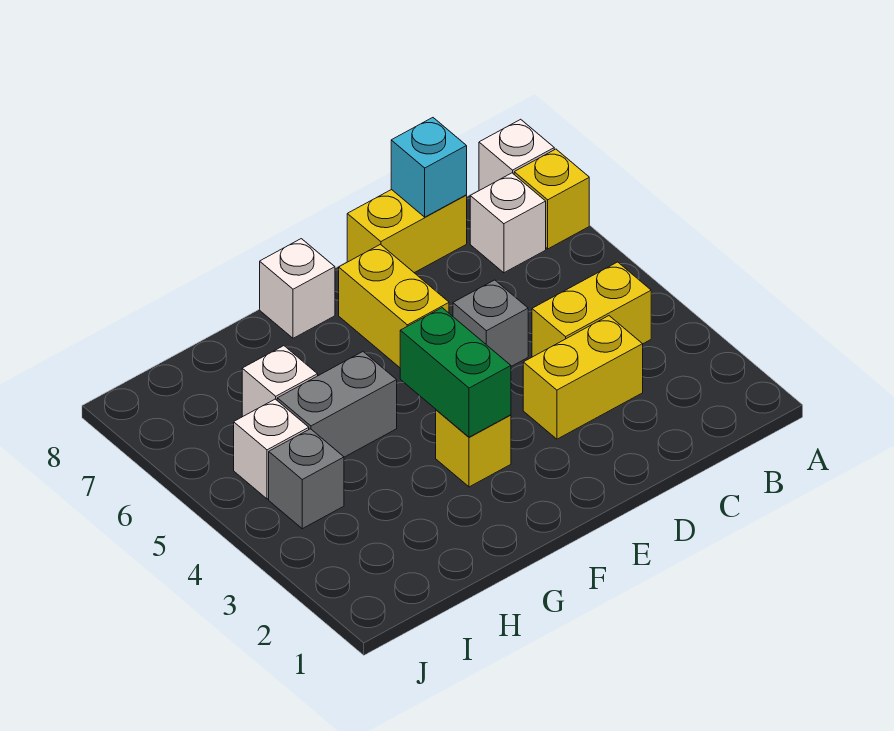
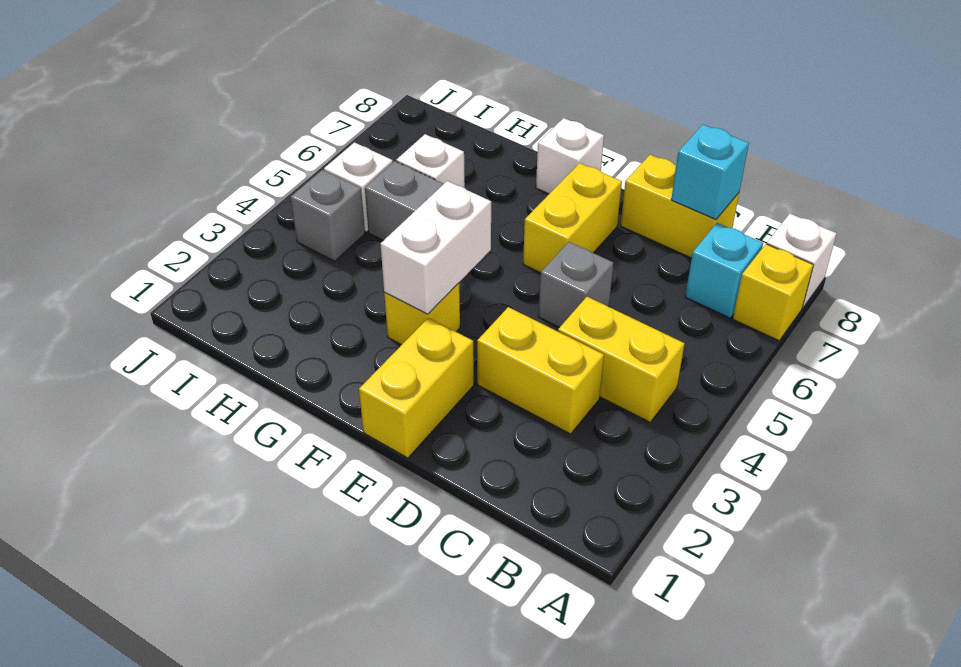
white brick B7 level 1 -> cyan brick B7 level 1
none -> yellow brick E1:E2 level 1
green brick F3:F4 level 2 -> white brick F3:F4 level 2

